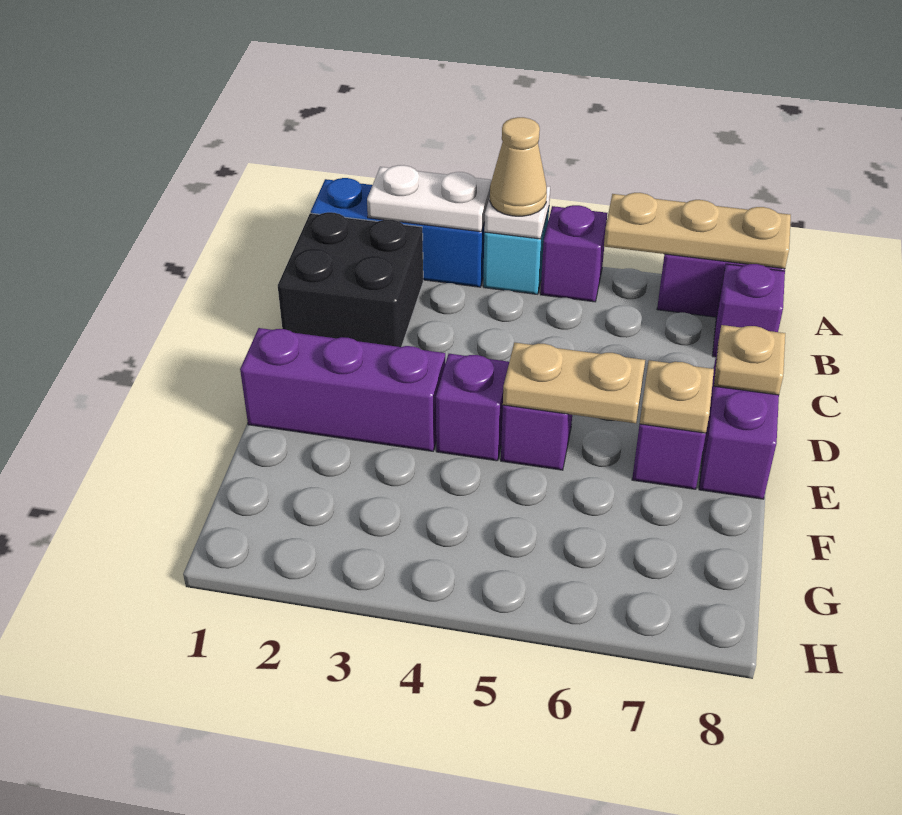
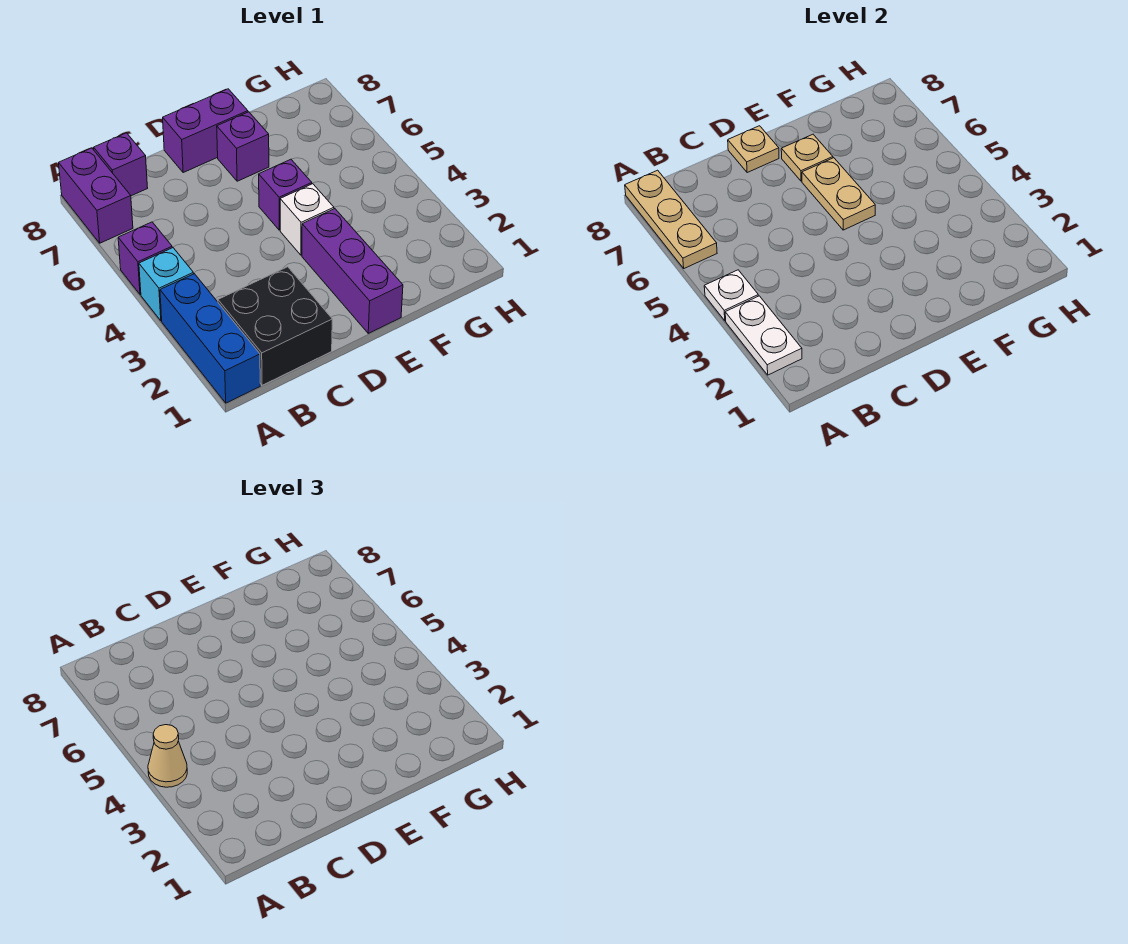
purple brick E4 level 1 -> white brick E4 level 1

